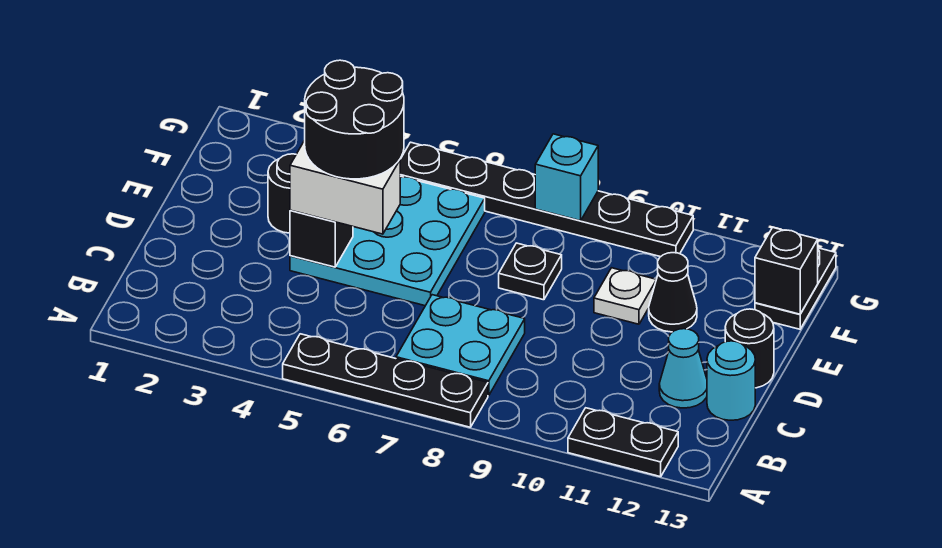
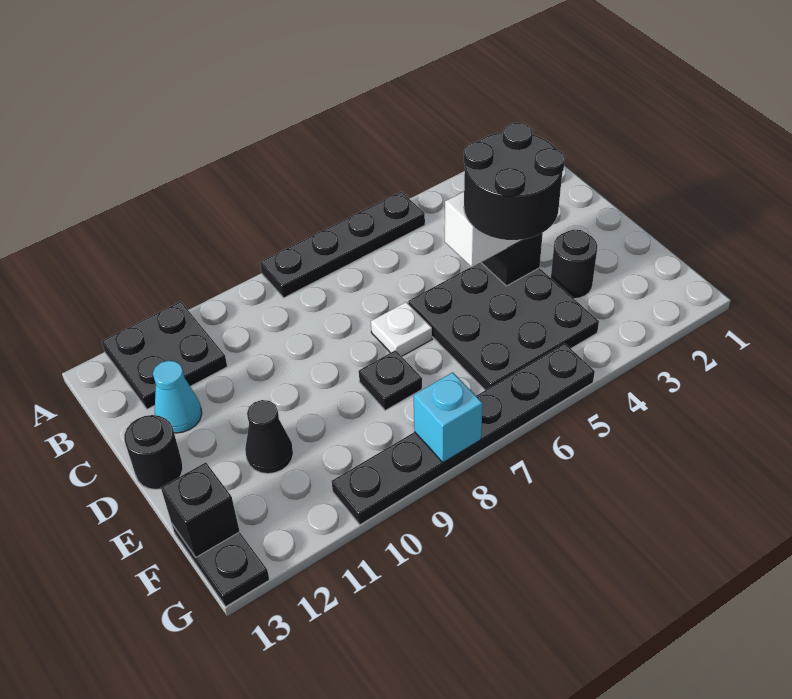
black plate A11:A12 level 1 -> black plate A11:B12 level 1
cyan plate B7:C8 level 1 -> none
cyan round brick C13 level 1 -> none
cyan plate D4:F6 level 1 -> black plate D4:F6 level 1
white plate E10 level 1 -> white plate D7 level 1

